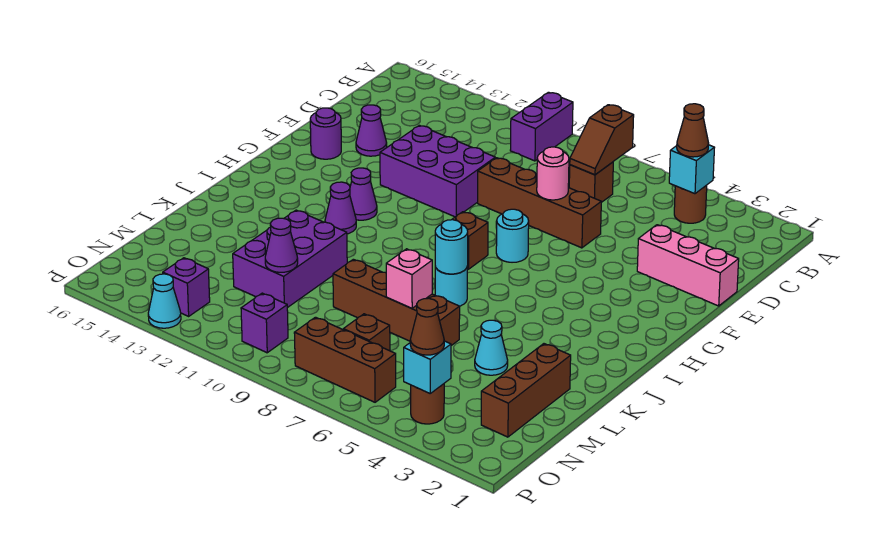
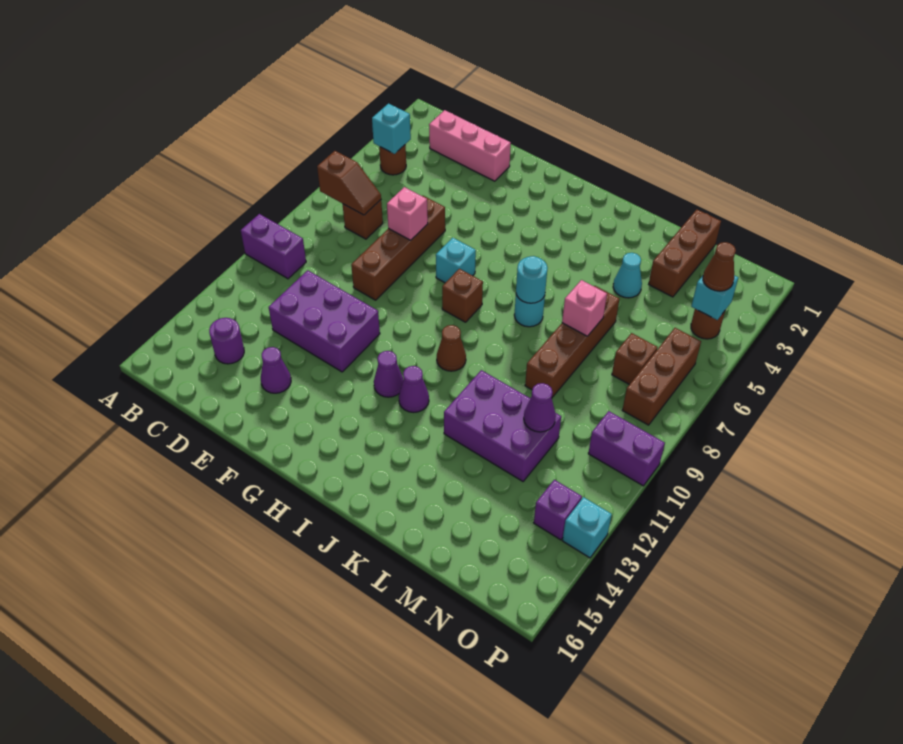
brown cone B4 level 3 -> brown cone I10 level 1
pink brick E1:E3 level 1 -> pink brick C2:E2 level 1
pink round brick E7 level 2 -> pink brick E7 level 2
purple brick E10:F12 level 1 -> purple brick D11:F12 level 1
purple round brick F15 level 1 -> purple round brick C14 level 1
cyan round brick G7 level 1 -> cyan brick G7 level 1
brown brick L2:N2 level 1 -> brown brick M1:M3 level 1
purple brick O10 level 1 -> purple brick O10:P10 level 1
cyan cone P13 level 1 -> cyan brick P13 level 1

